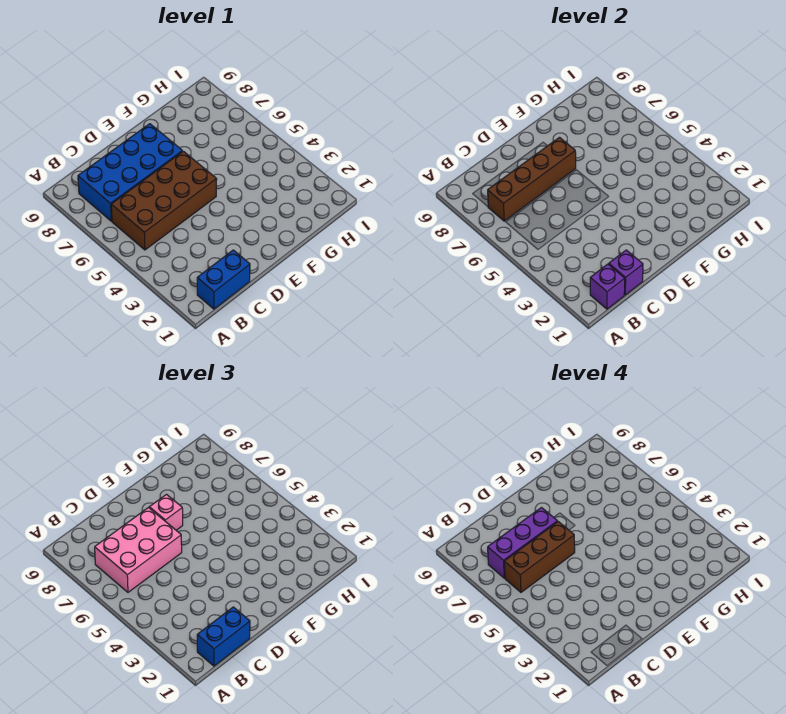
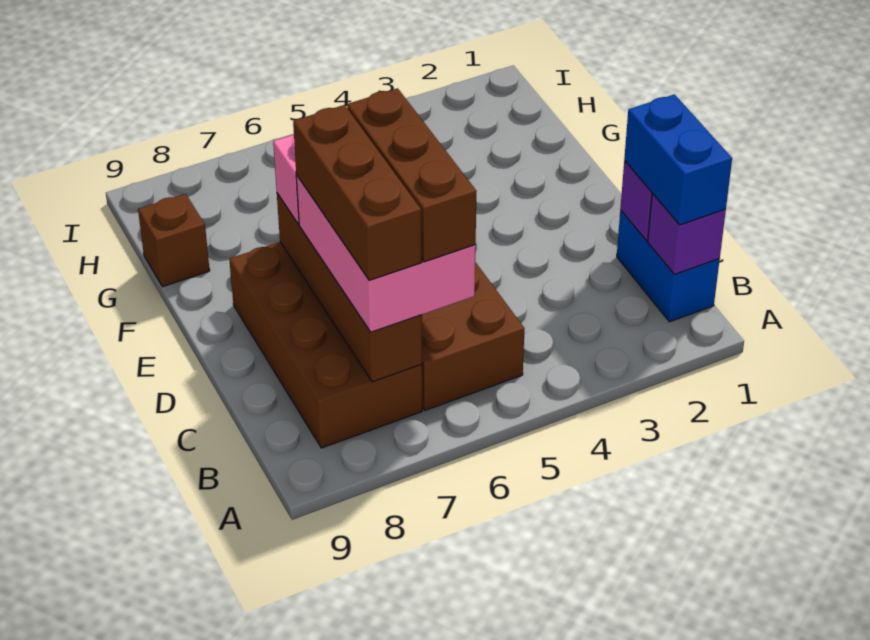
blue brick B7:E8 level 1 -> brown brick B7:E8 level 1
purple brick B7:D7 level 4 -> brown brick B7:D7 level 4
none -> brown brick G9 level 1

